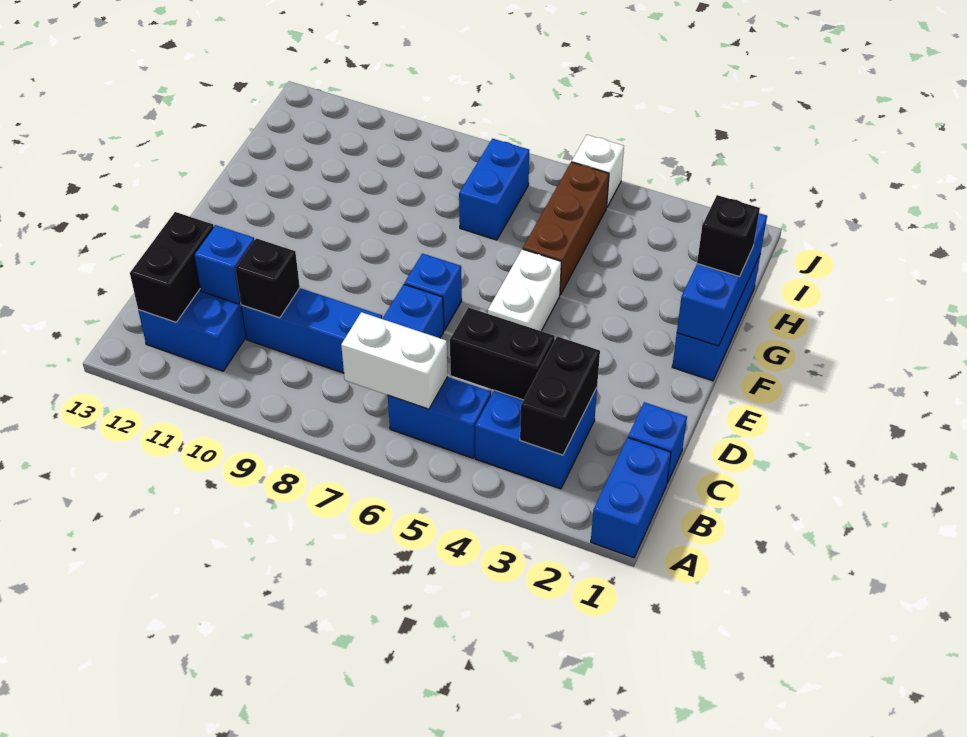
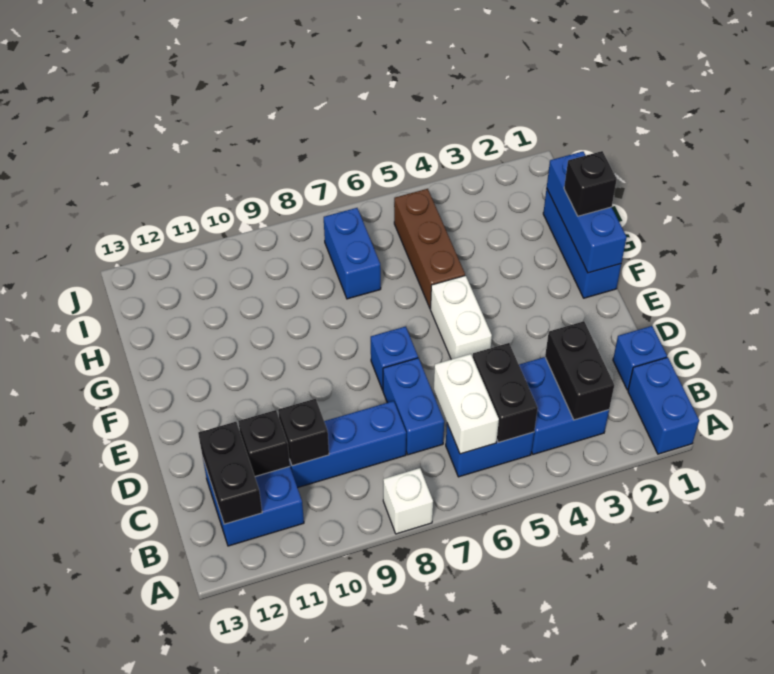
white brick B6:B7 level 2 -> white brick B6:C6 level 2
black brick C4:C5 level 2 -> black brick B5:C5 level 2
blue brick C11 level 2 -> black brick C11 level 2
white brick J5 level 1 -> white brick A8 level 1

